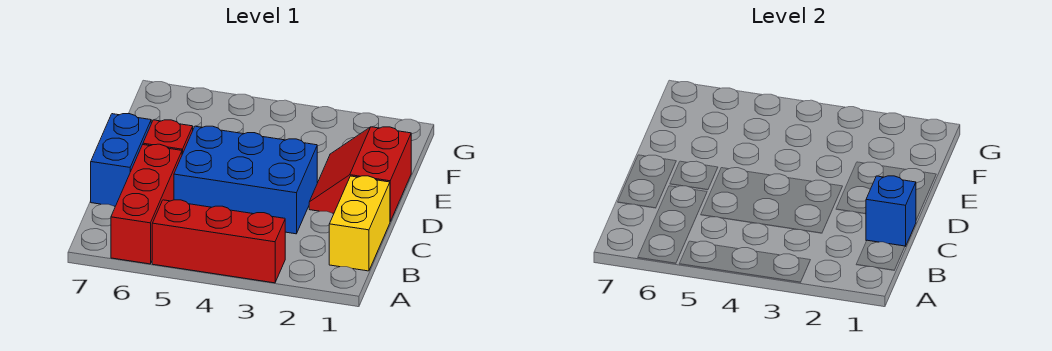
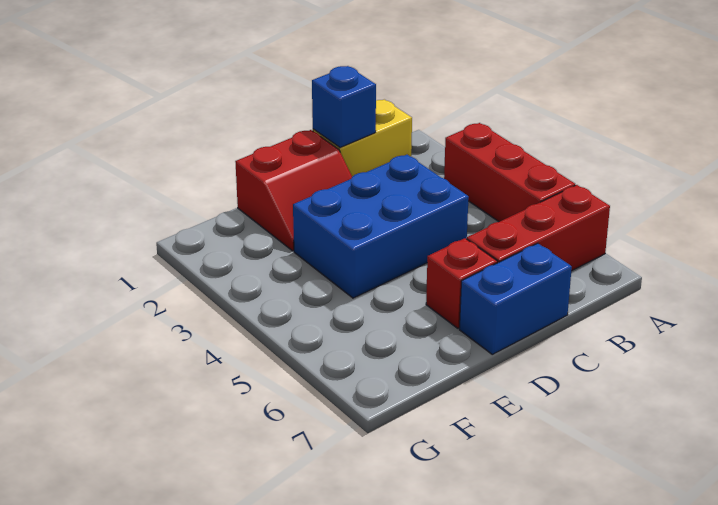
blue brick C3:D5 level 1 -> blue brick C3:E4 level 1

